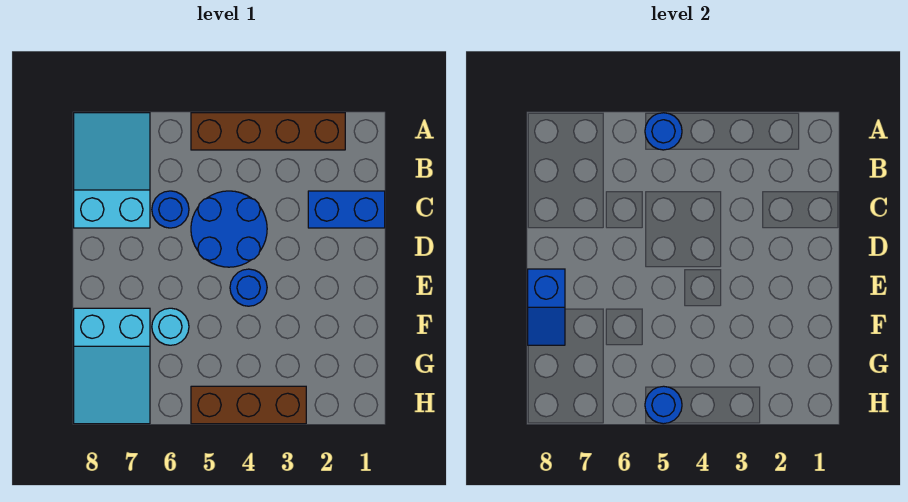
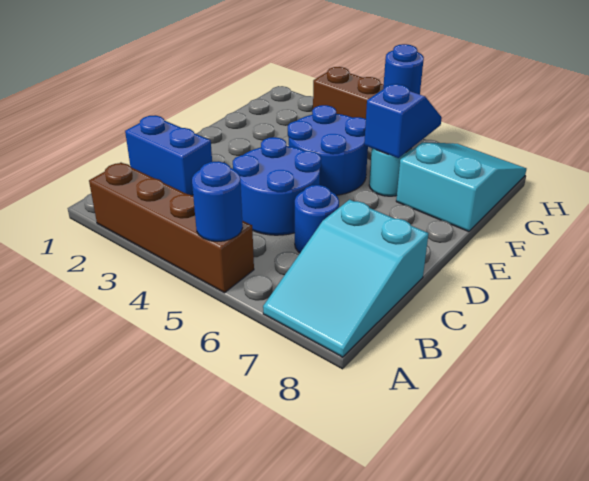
blue round brick E4 level 1 -> blue round brick E4:F5 level 1
blue slope E8:F8 level 2 top E -> blue slope F6:G6 level 2 top F

